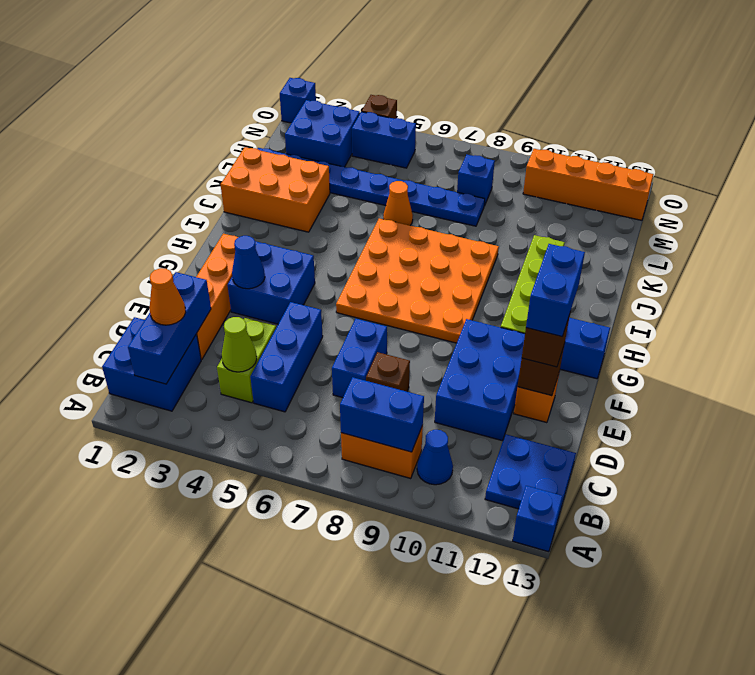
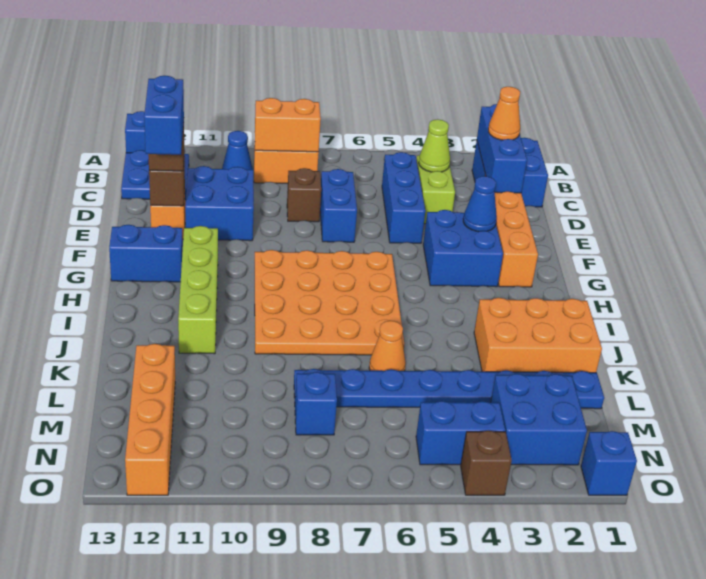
blue brick B8:B9 level 2 -> orange brick B8:B9 level 2
blue brick D10:F11 level 1 -> blue brick D10:E11 level 1
orange brick N10:N13 level 1 -> orange brick L12:O12 level 1

